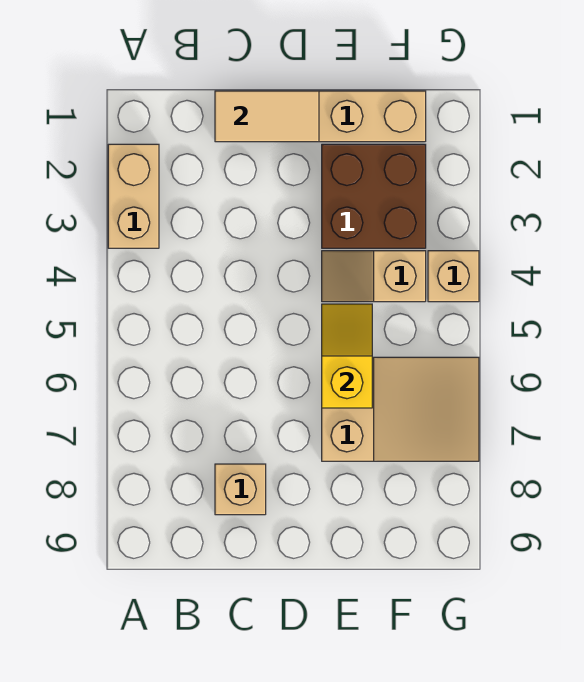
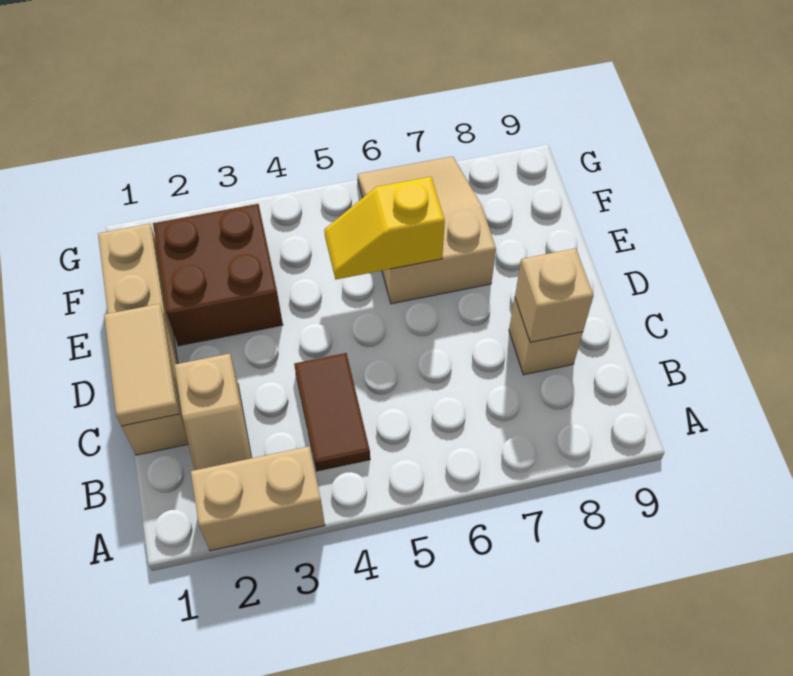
none -> brown tile B4:C4 level 1
tan slope E4:F4 level 1 top F -> tan slope B2:C2 level 1 top C
tan brick G4 level 1 -> tan brick C8 level 2

